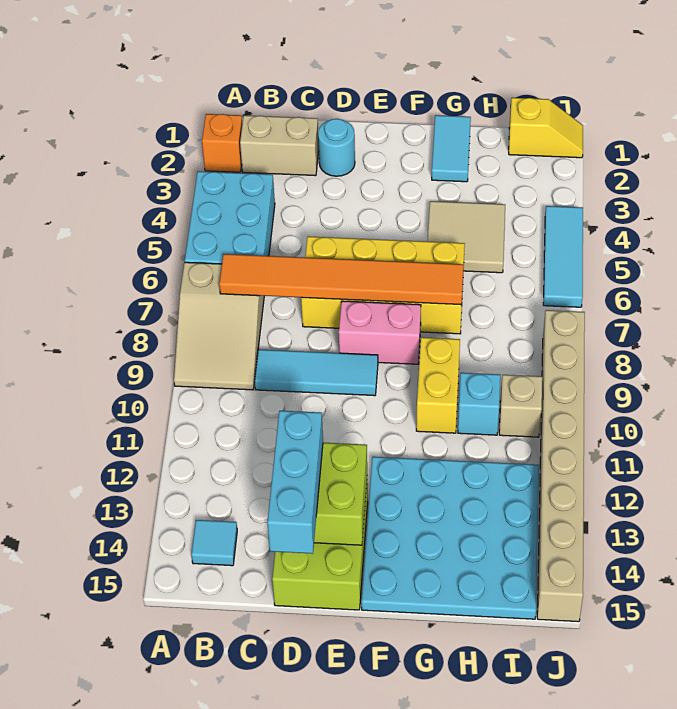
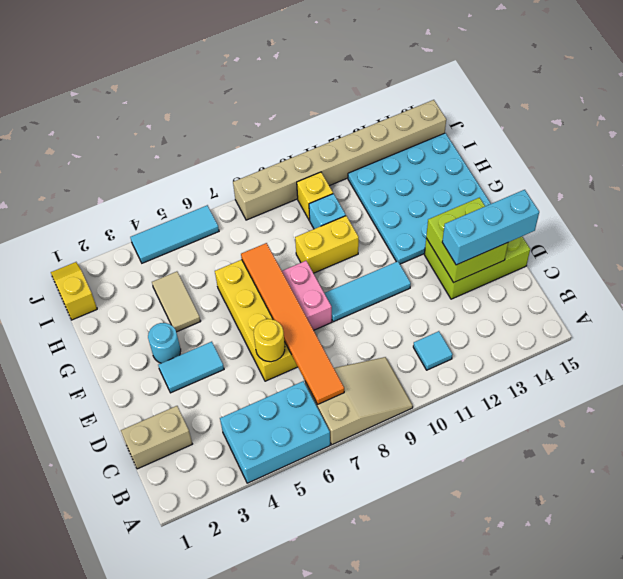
orange brick A2 level 1 -> none
tan brick B2:C2 level 1 -> tan brick C1:C2 level 1
cyan tile B14 level 1 -> cyan tile B11 level 1
cyan tile C9:E9 level 1 -> cyan tile E9:E11 level 1
cyan round brick D2 level 1 -> cyan round brick F3 level 1
none -> yellow round brick D6 level 2
cyan tile G1:G2 level 1 -> cyan tile E3:E4 level 1
tan tile G4:H5 level 1 -> tan tile G4:H4 level 1
tan brick I10 level 1 -> yellow brick I10 level 1

